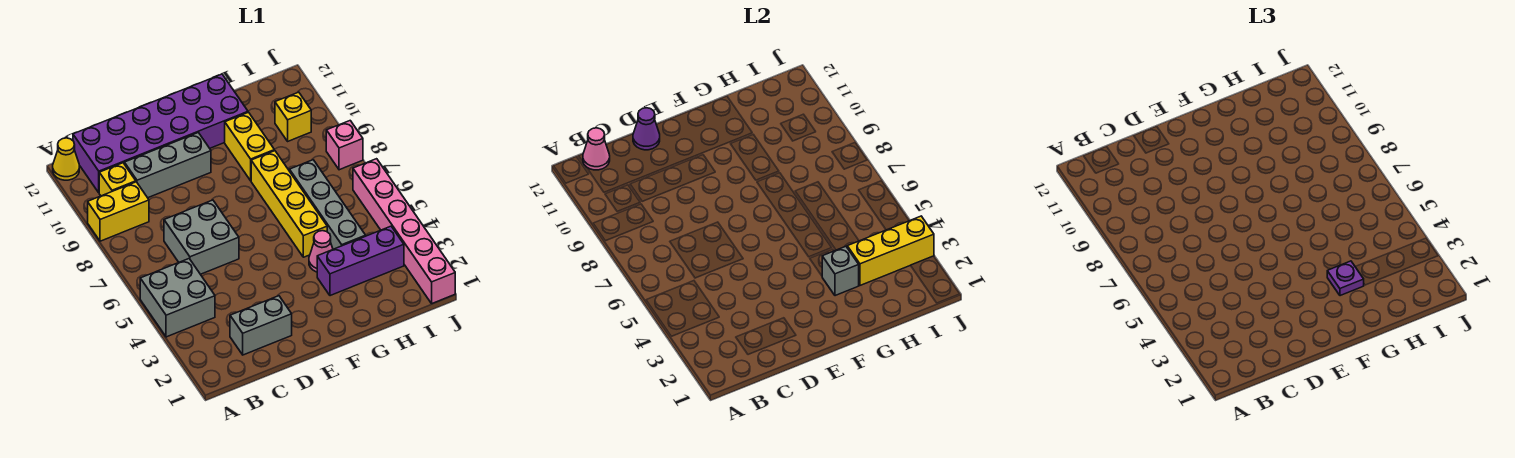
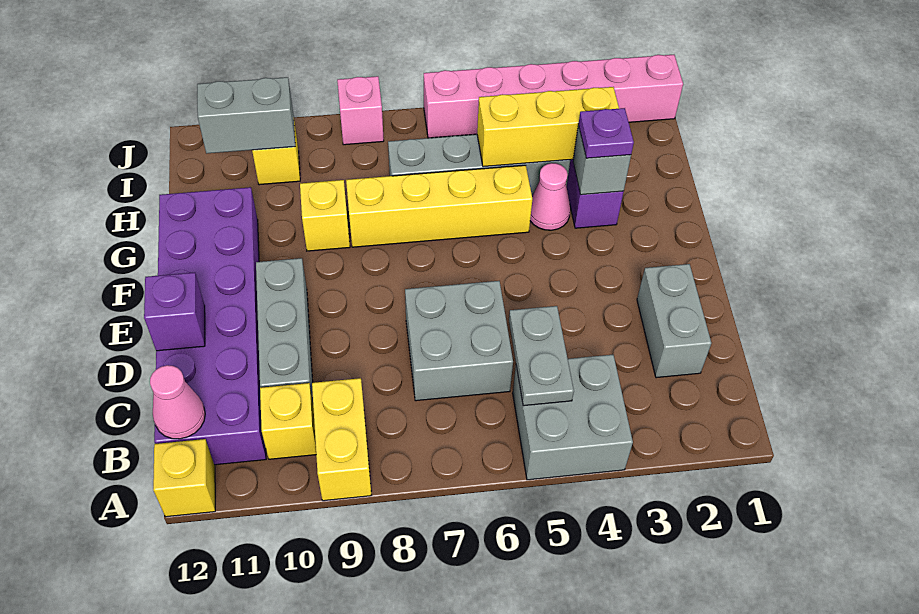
yellow cone A12 level 1 -> yellow brick A12 level 1
none -> grey plate B5:C5 level 2
purple cone D12 level 2 -> purple brick D12 level 2
yellow brick G9:G10 level 1 -> yellow brick G9 level 1
yellow brick H3:J3 level 2 -> yellow brick H3:H5 level 2
none -> grey brick I10:I11 level 2

